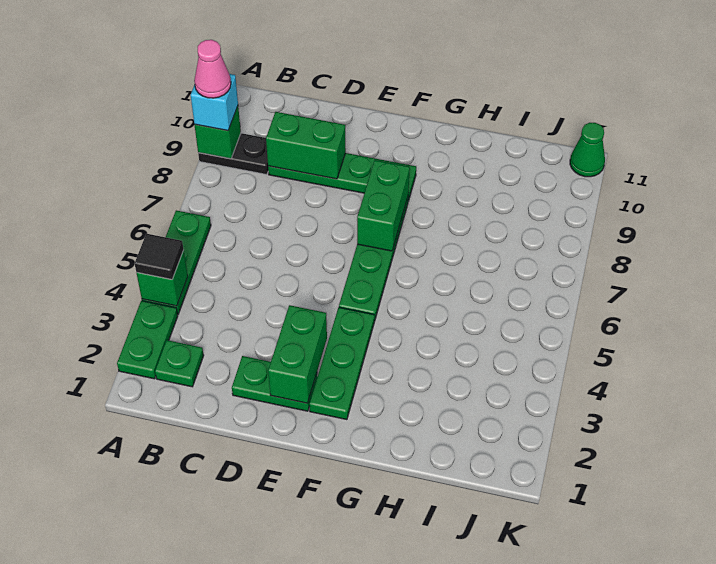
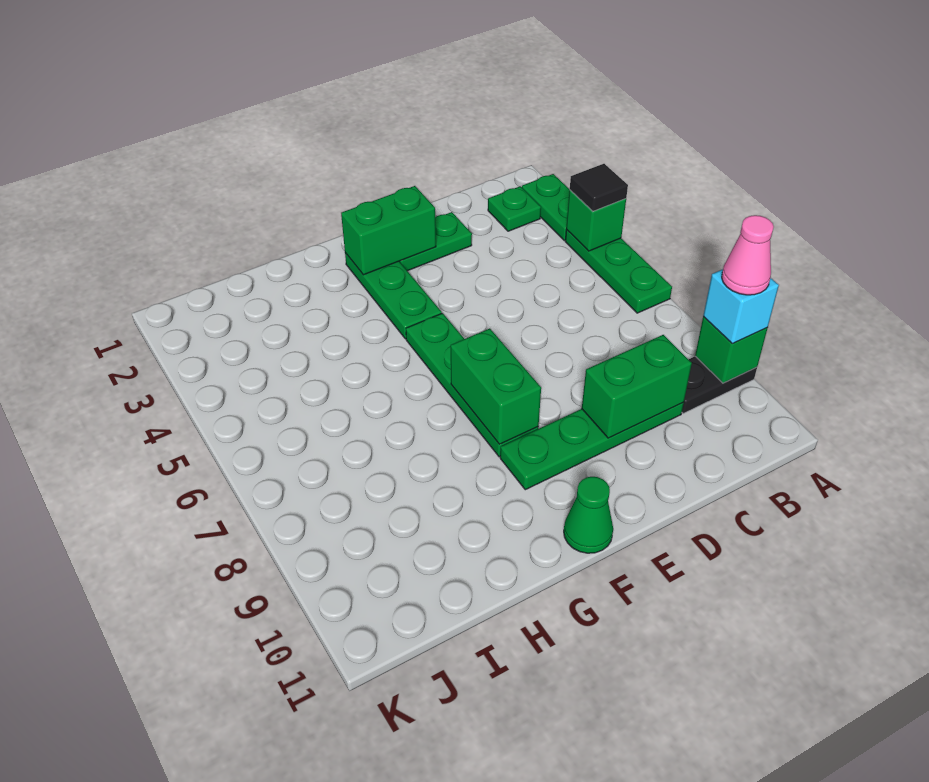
green brick E2:E3 level 2 -> green brick E2:F2 level 2
green cone K11 level 1 -> green cone F11 level 1

